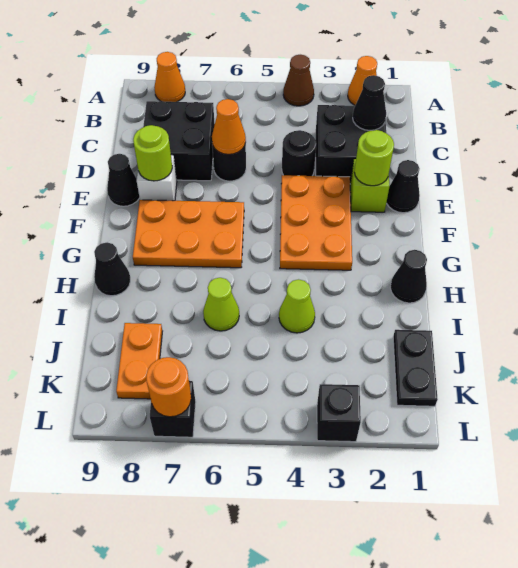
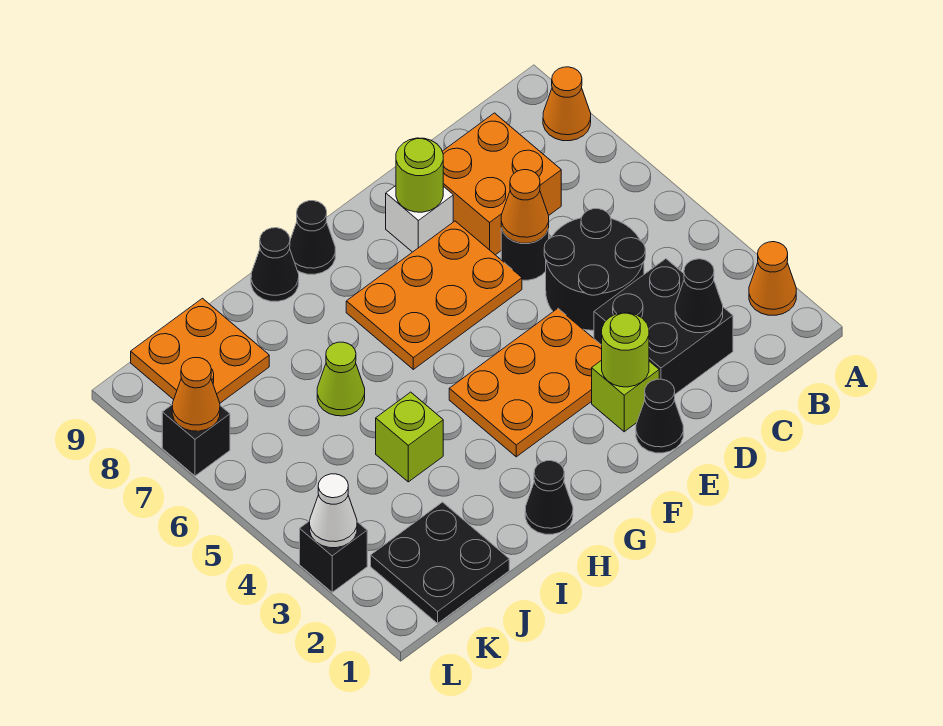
brown cone A4 level 1 -> none
black brick C7:D8 level 1 -> orange brick C7:D8 level 1
black round brick D4 level 1 -> black round brick C4:D5 level 1
black cone E9 level 1 -> black cone G9 level 1
orange plate F6:G8 level 1 -> orange plate E6:G7 level 1
lime cone I4 level 1 -> lime brick I4 level 1
black plate J1:K1 level 1 -> black plate J1:K2 level 1
orange plate J8:K8 level 1 -> orange plate J8:K9 level 1
none -> white cone L3 level 2
orange round brick L7 level 2 -> orange cone L7 level 2

